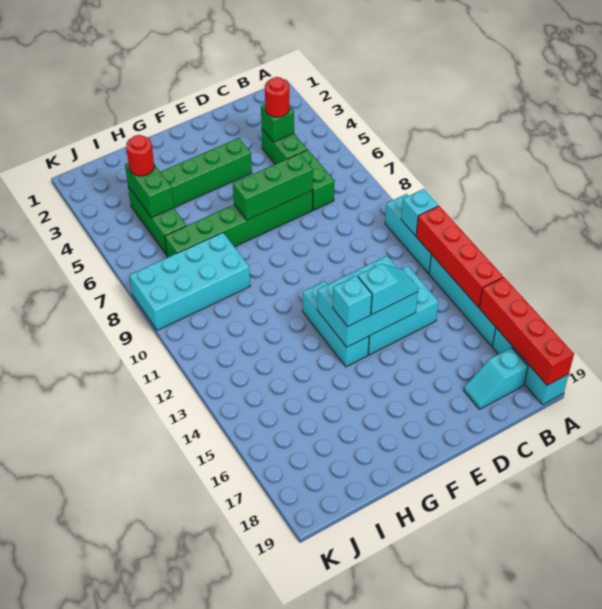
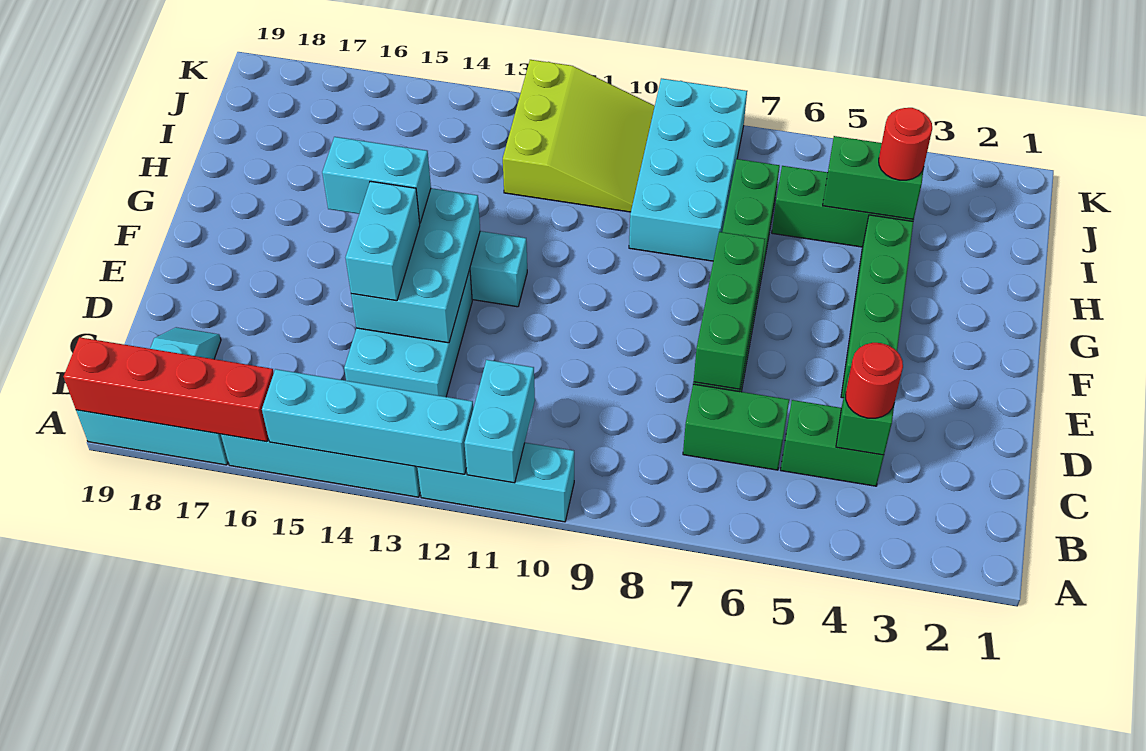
cyan brick A11 level 2 -> cyan brick A11:B11 level 2
red brick A12:A15 level 2 -> cyan brick A12:A15 level 2
cyan slope D14:E14 level 3 top E -> cyan brick D14:E14 level 3
cyan brick F14 level 3 -> cyan brick F14:F15 level 3
none -> lime slope I10:K12 level 1 top 12

